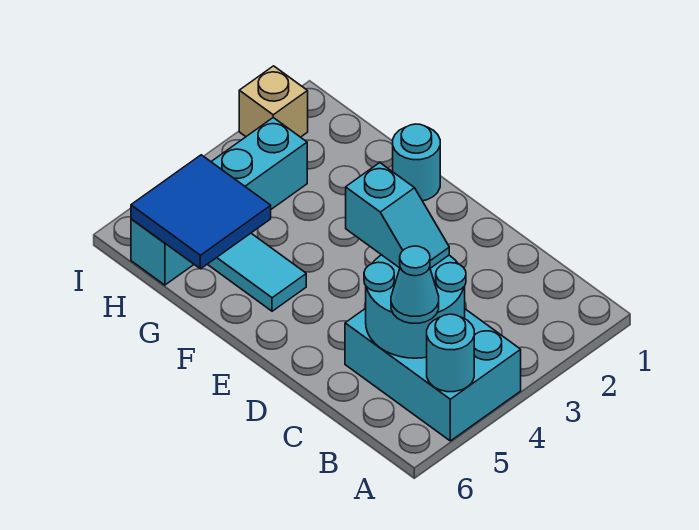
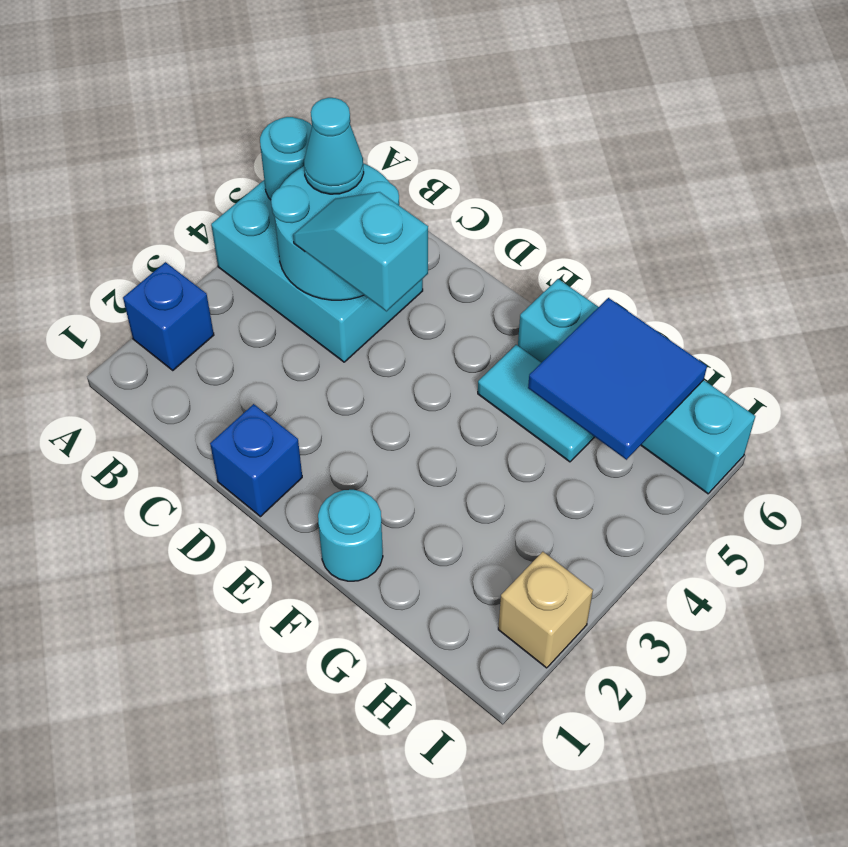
none -> blue brick A2 level 1
none -> blue brick D1 level 1
cyan brick H3:H6 level 1 -> cyan brick F6:I6 level 1

